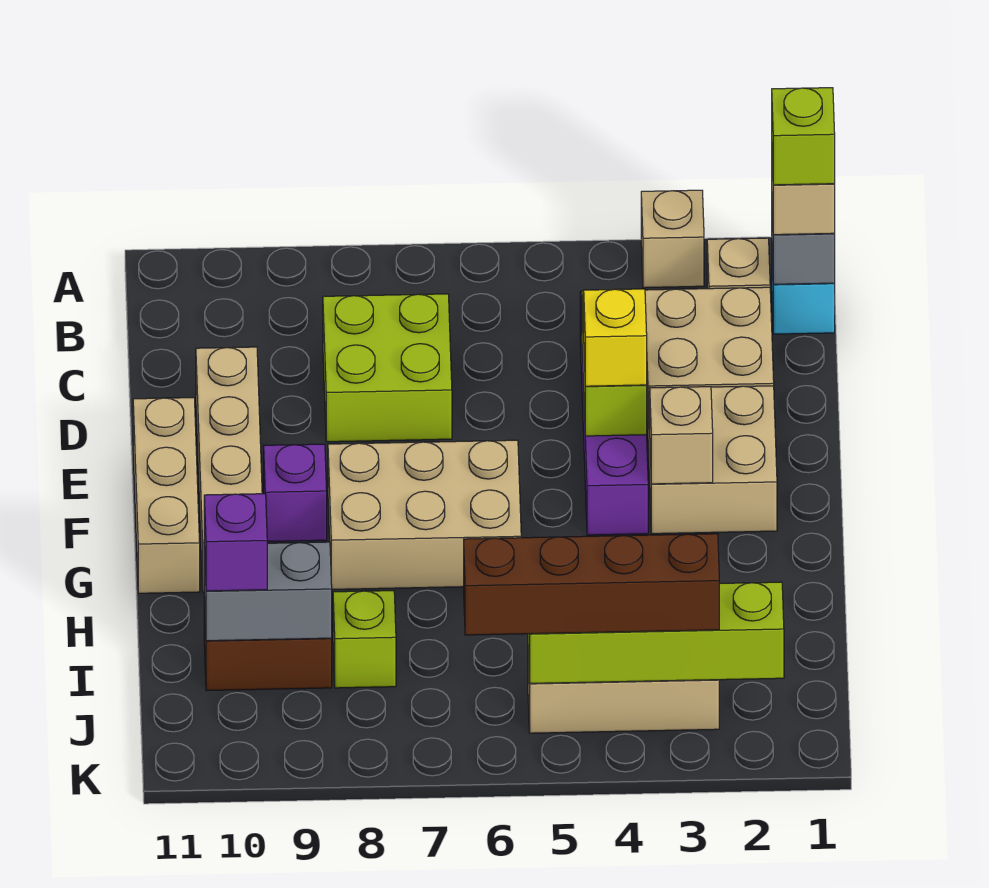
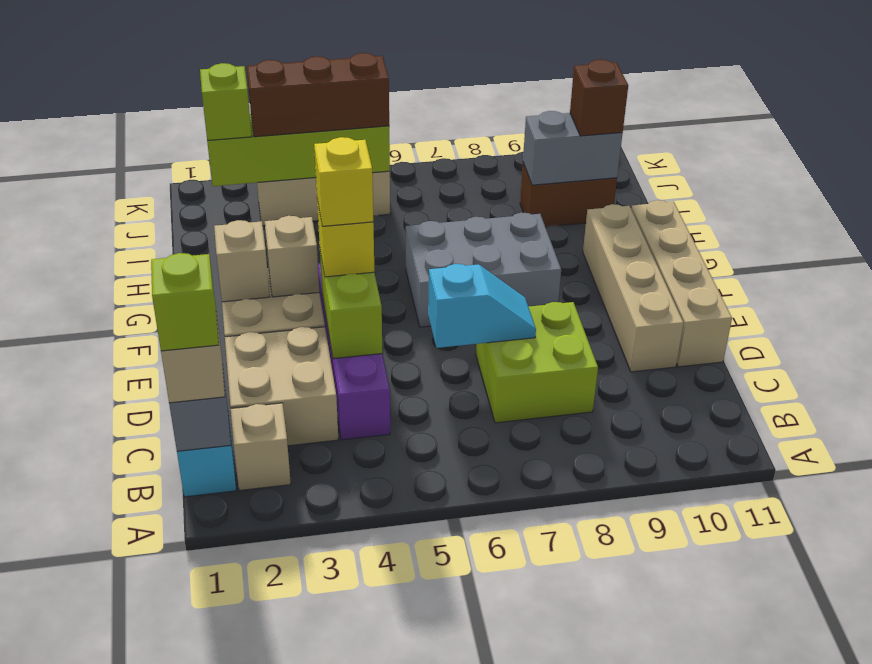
tan brick A3 level 1 -> tan brick F2 level 2
none -> cyan slope D6:D7 level 2 top 6
none -> yellow brick E4 level 4
tan brick E11:G11 level 1 -> tan brick D11:G11 level 1
tan brick F6:G8 level 1 -> grey brick F6:G8 level 1
purple brick F9 level 1 -> none
lime brick I8 level 1 -> lime brick J2 level 3
purple brick I10 level 3 -> brown brick I10 level 3
brown brick J3:J6 level 3 -> brown brick J3:J5 level 3

